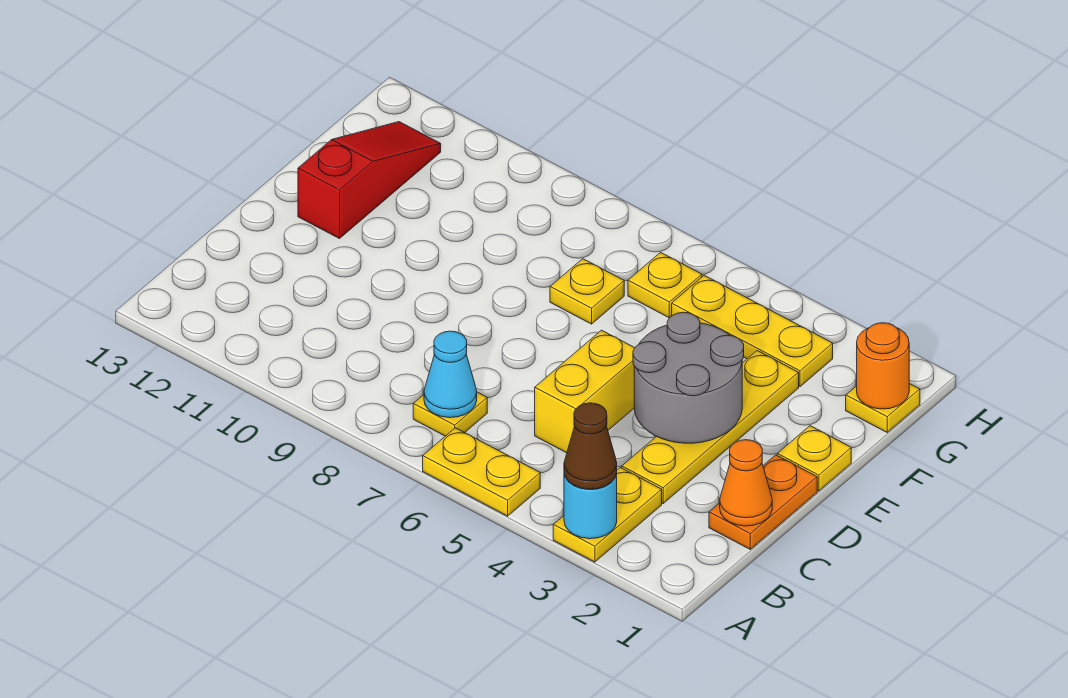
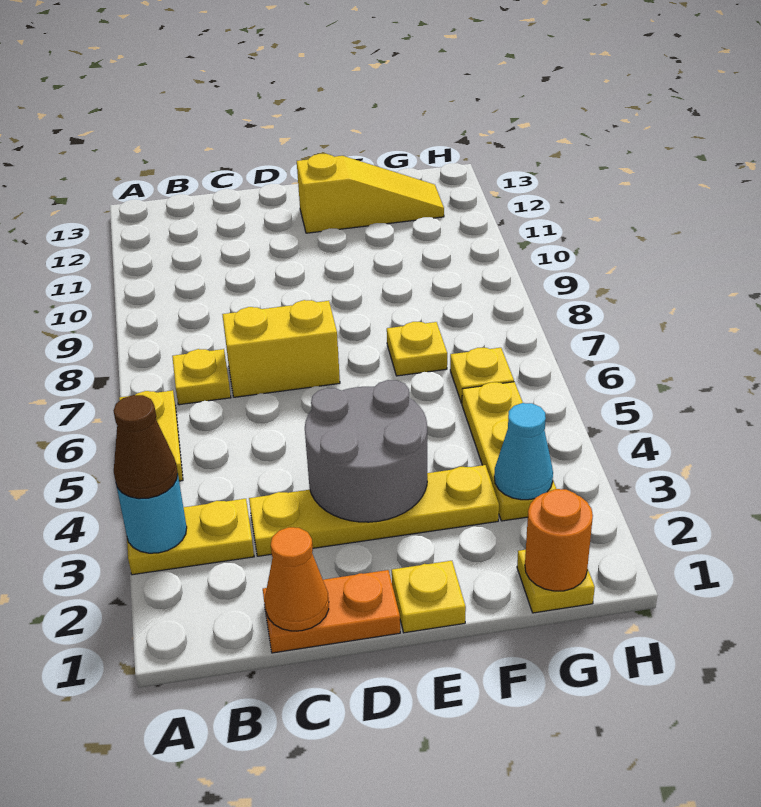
cyan cone B7 level 2 -> cyan cone G3 level 2
yellow brick C5:D5 level 1 -> yellow brick C7:D7 level 1
red slope E12:G12 level 1 top E -> yellow slope E12:G12 level 1 top E

